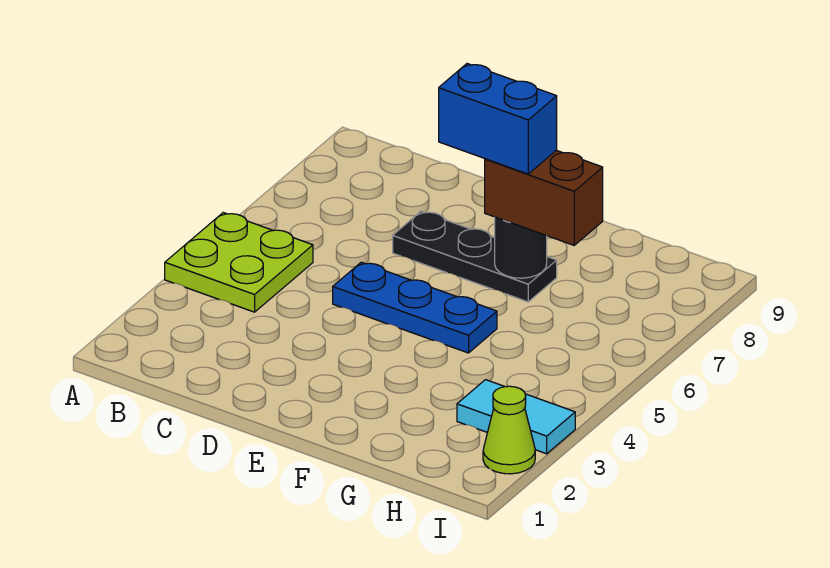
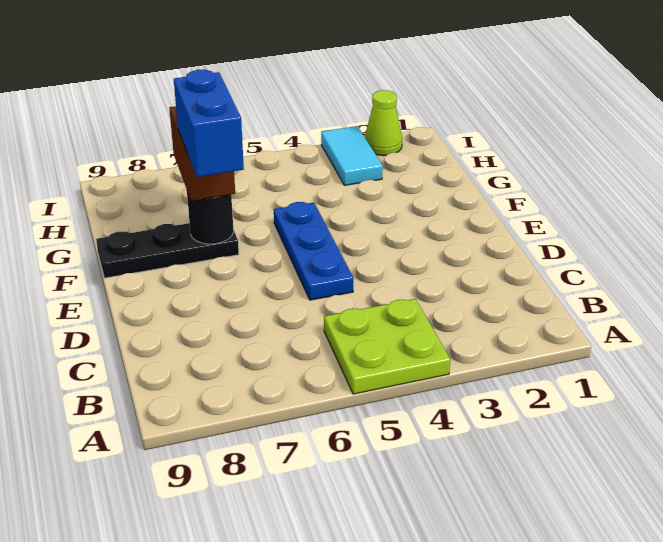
black plate D7:F7 level 1 -> black plate F7:F9 level 1

